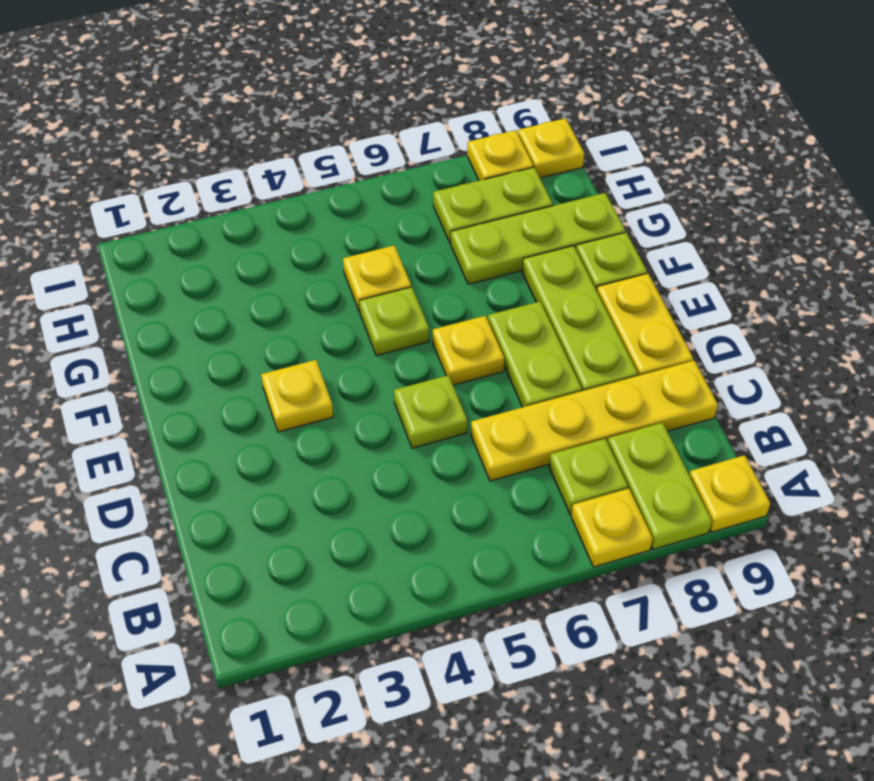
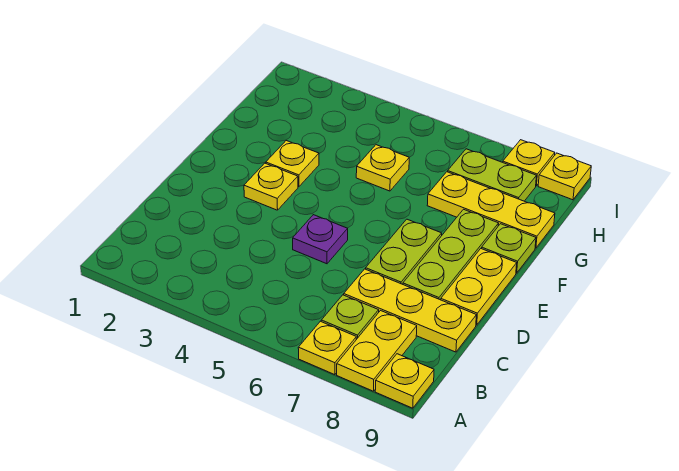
lime plate A8:B8 level 1 -> yellow plate A8:B8 level 1
yellow plate C6:C9 level 1 -> yellow plate C7:C9 level 1
lime plate D5 level 1 -> purple plate D5 level 1
yellow plate E6 level 1 -> yellow plate F3 level 1
lime plate F5 level 1 -> none
lime plate G7:G9 level 1 -> yellow plate G7:G9 level 1

